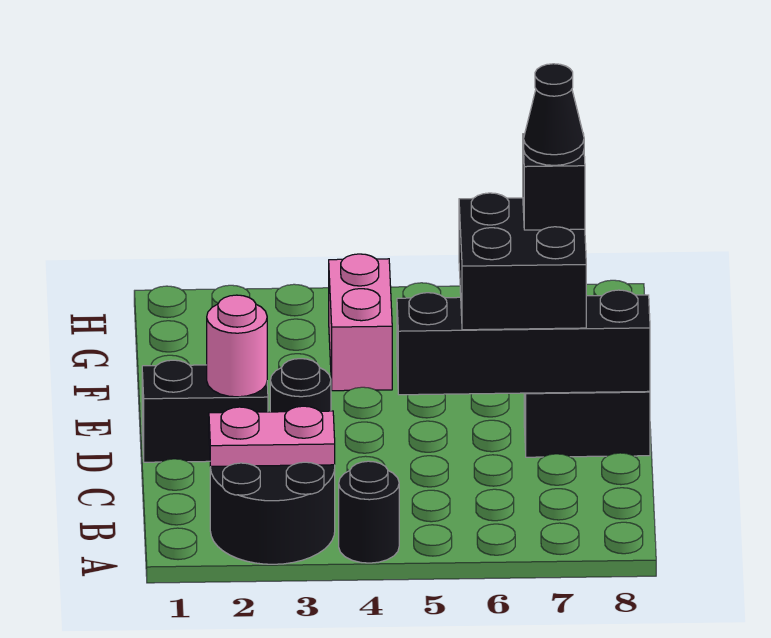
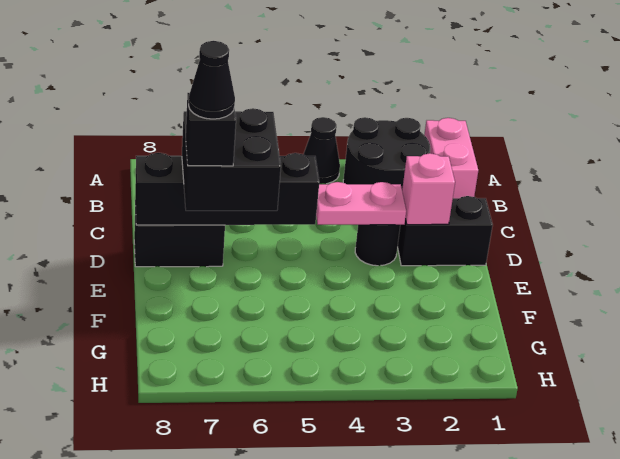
black round brick A4 level 1 -> black cone A4 level 1
pink plate B2:B3 level 2 -> pink plate D3:D4 level 2
pink round brick D2 level 2 -> pink brick D2 level 2
pink brick F4:G4 level 1 -> pink brick A1:B1 level 1

